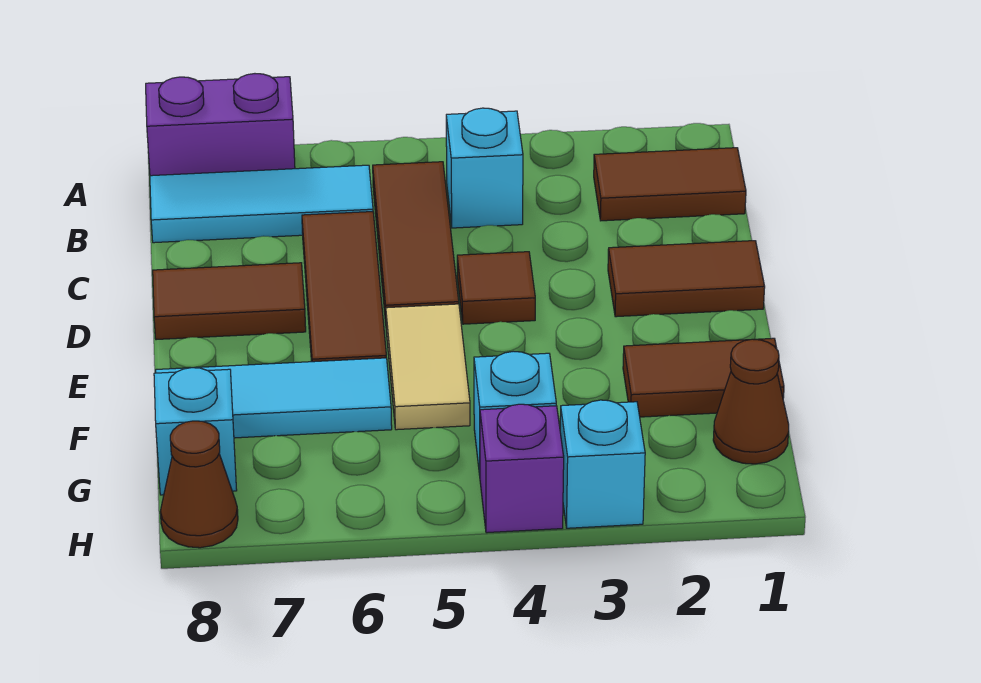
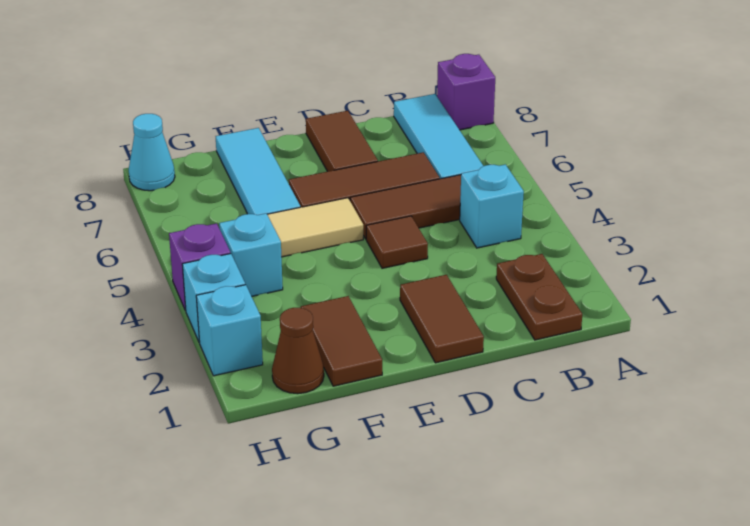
purple brick A7:A8 level 1 -> purple brick A8 level 1
brown tile B1:B2 level 1 -> brown plate B1:B2 level 1
cyan brick G8 level 1 -> cyan brick H2 level 1
brown cone H8 level 1 -> cyan cone H8 level 1

